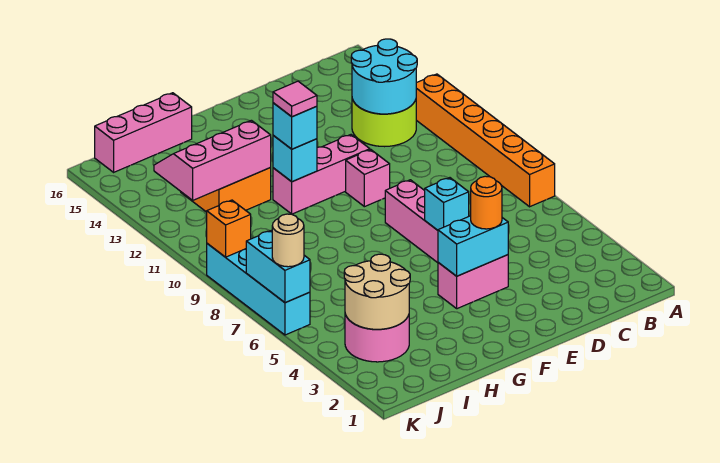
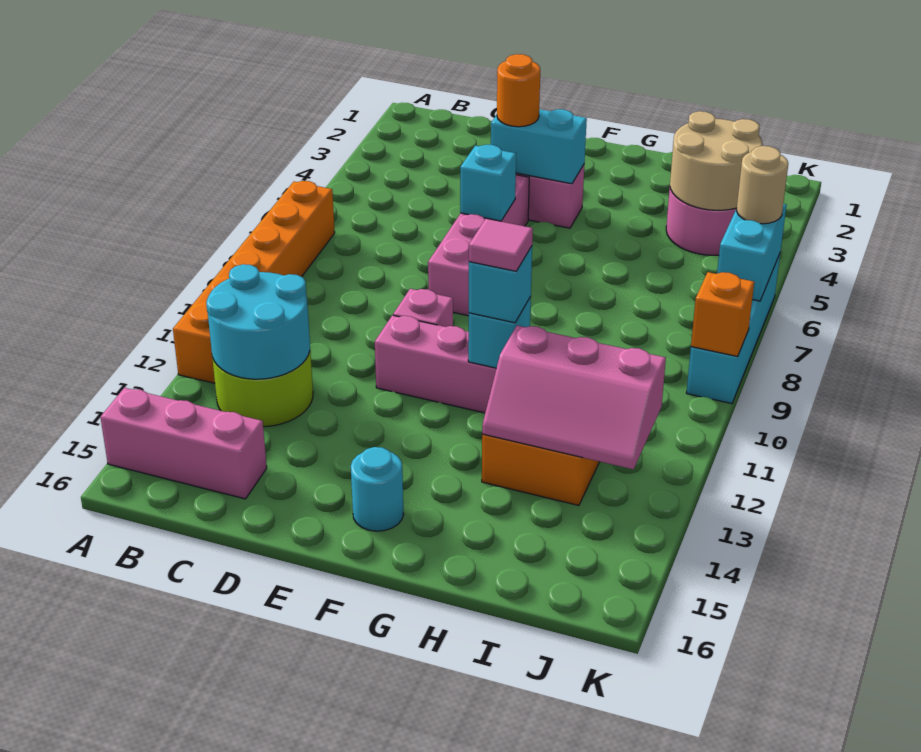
none -> cyan round brick F15 level 1
pink brick H16:J16 level 1 -> pink brick A15:C15 level 1

